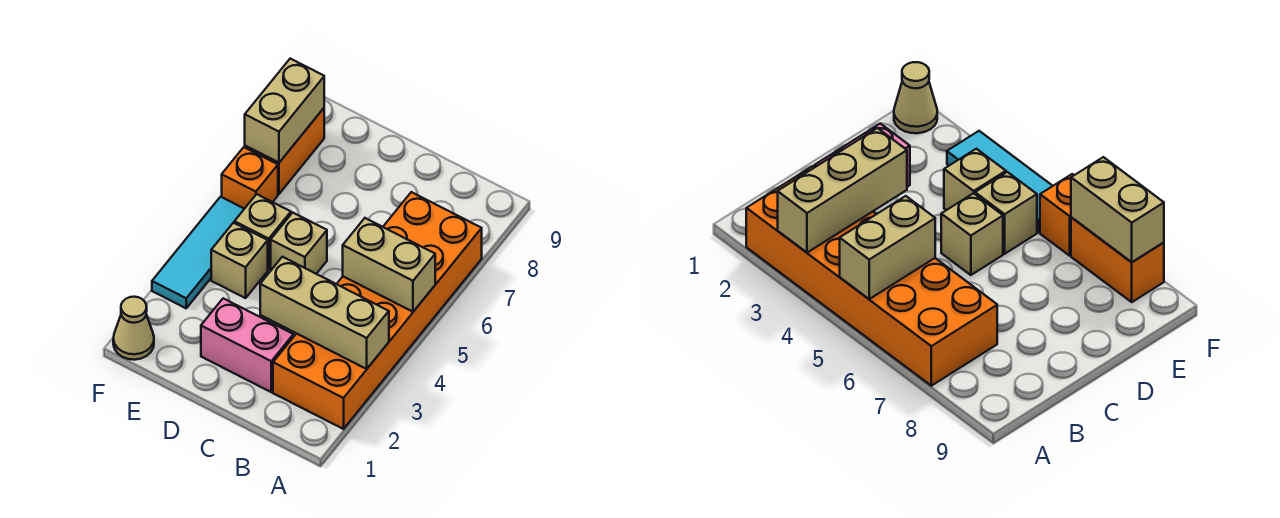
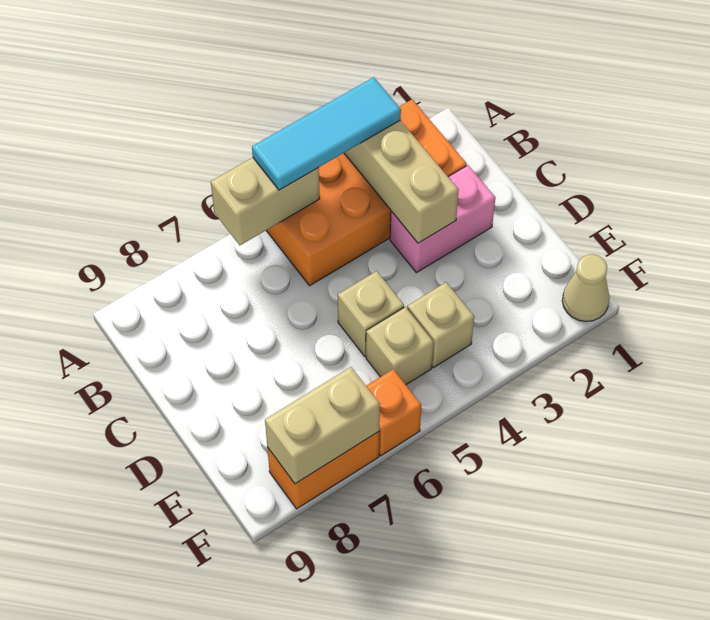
orange brick A2:B7 level 1 -> orange brick A2:B5 level 1
tan brick A5:B5 level 2 -> tan brick A5:A6 level 2
pink brick C2:D2 level 1 -> pink brick C2:C3 level 1
cyan tile F3:F5 level 1 -> cyan tile A3:A5 level 3

